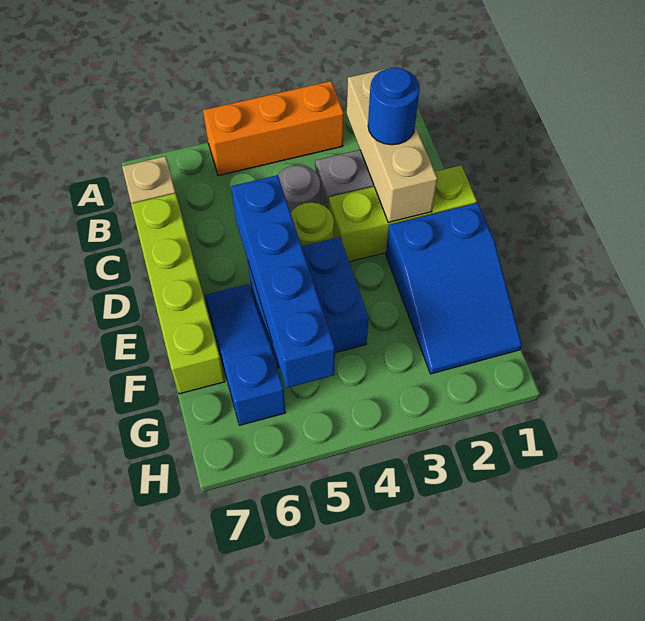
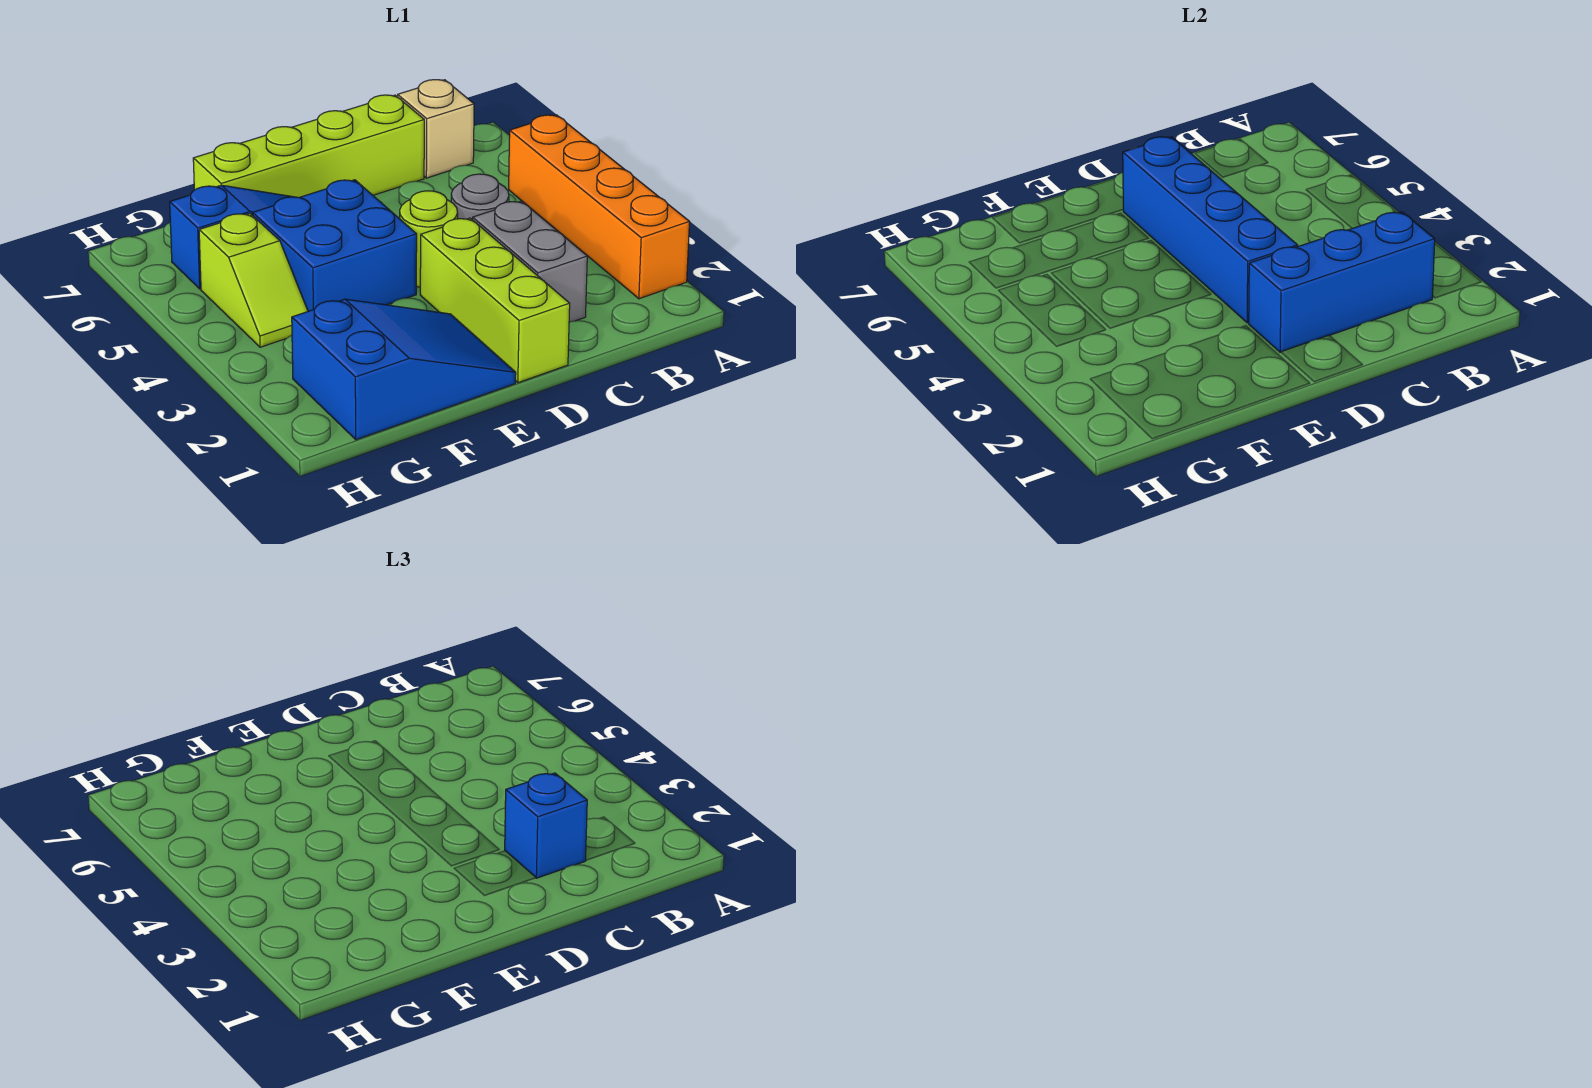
orange brick A3:A5 level 1 -> orange brick A2:A5 level 1
tan brick B2:D2 level 2 -> blue brick B2:D2 level 2
blue round brick C2 level 3 -> blue brick C2 level 3
blue brick D5:G5 level 2 -> blue brick D3:D6 level 2
blue slope E1:G2 level 1 top E -> blue slope E1:G2 level 1 top G
none -> lime slope G4:G5 level 1 top 5

